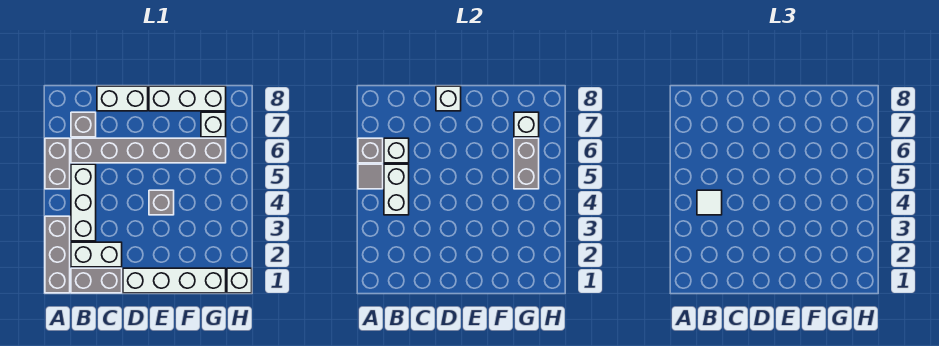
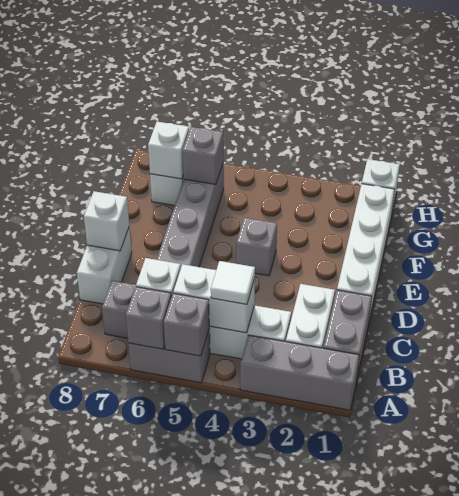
grey tile A5 level 2 -> grey brick A5 level 2
white brick E8:G8 level 1 -> none
grey brick G5:G6 level 2 -> grey brick G6 level 2

